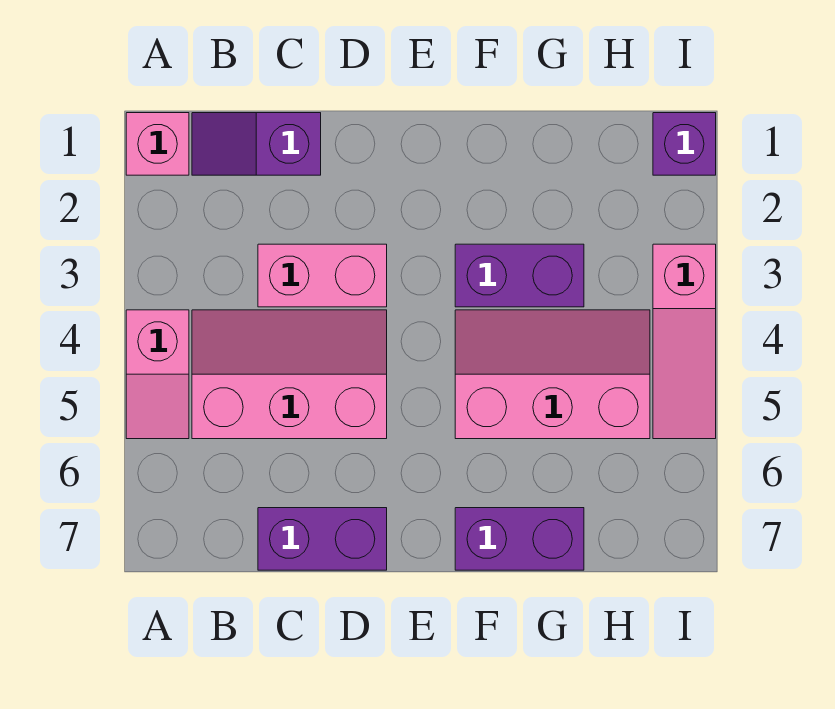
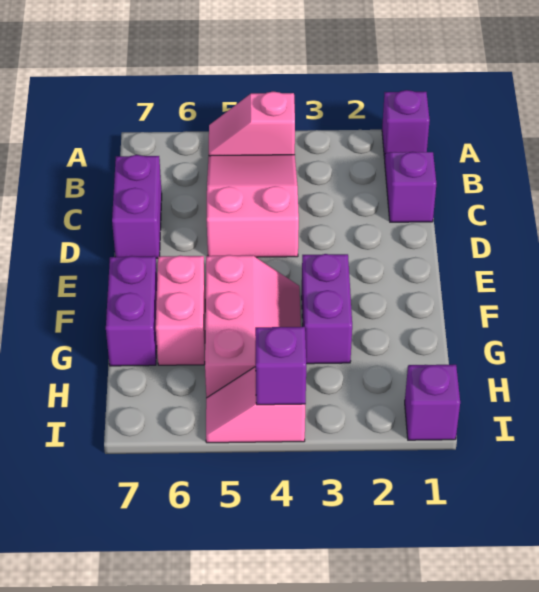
pink brick A1 level 1 -> purple brick A1 level 1
pink slope B4:D5 level 1 top 5 -> pink slope B4:D5 level 1 top D
pink brick C3:D3 level 1 -> pink brick F6:G6 level 1
pink slope I3:I5 level 1 top 3 -> pink slope I4:I5 level 1 top 4
none -> purple brick I4 level 2

